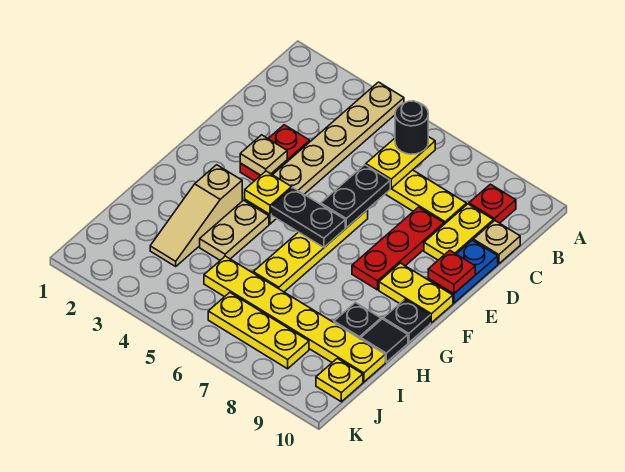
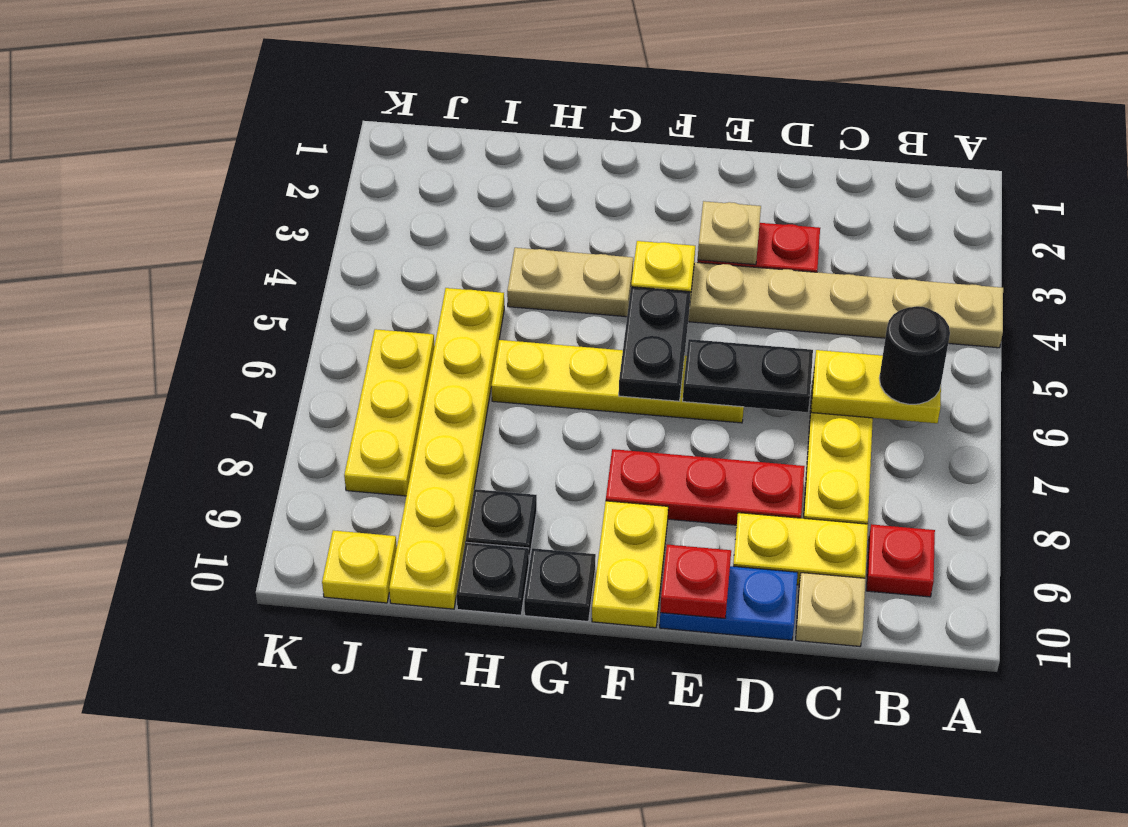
tan slope G3:I3 level 1 top G -> none
black tile H10 level 1 -> black plate H10 level 1

